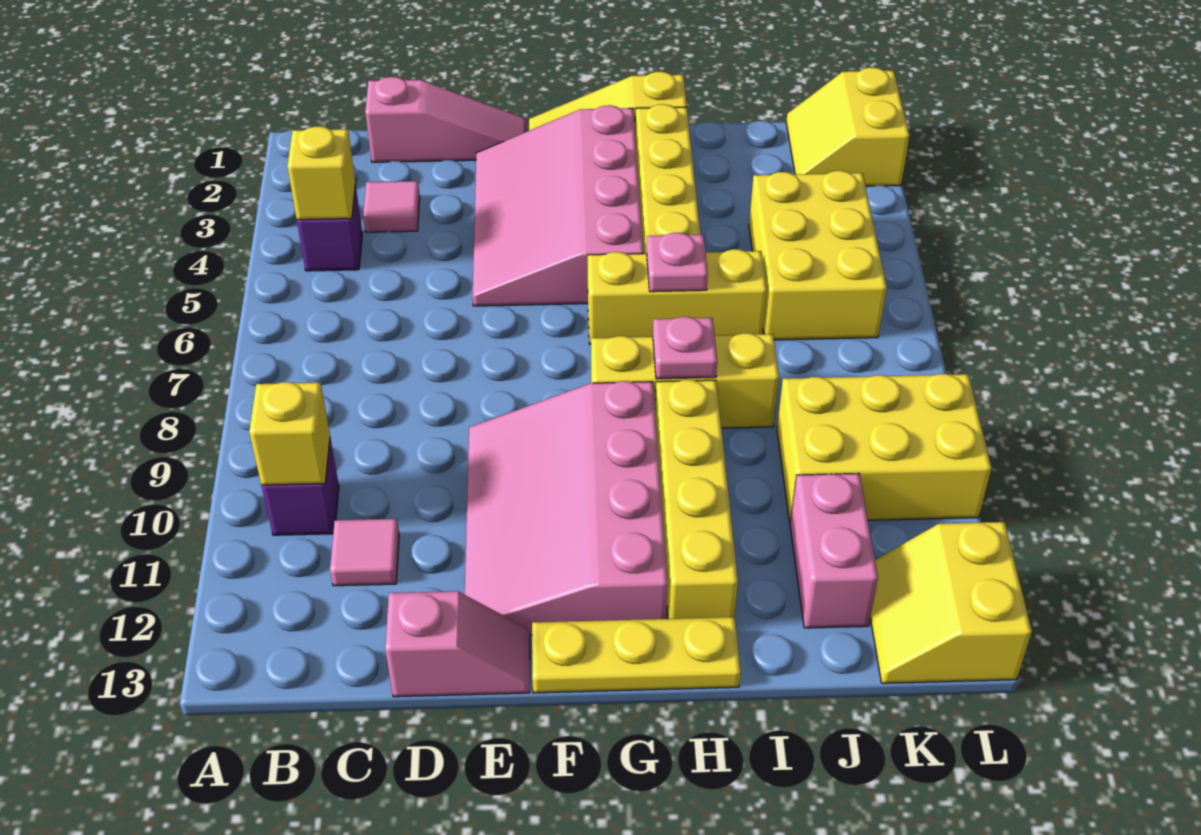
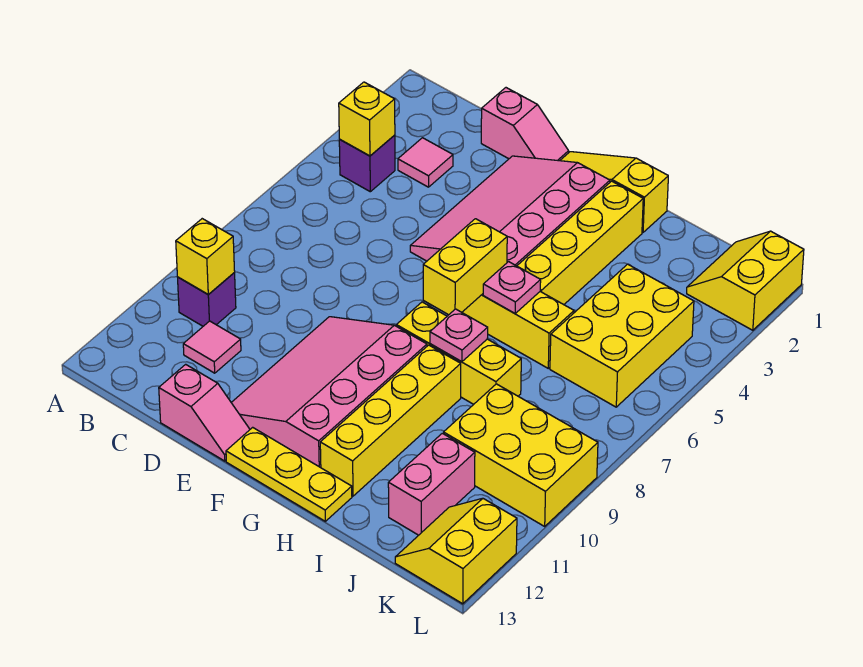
pink slope C1:E1 level 1 top C -> pink slope D1:E1 level 1 top D
none -> yellow brick G6:G7 level 2

